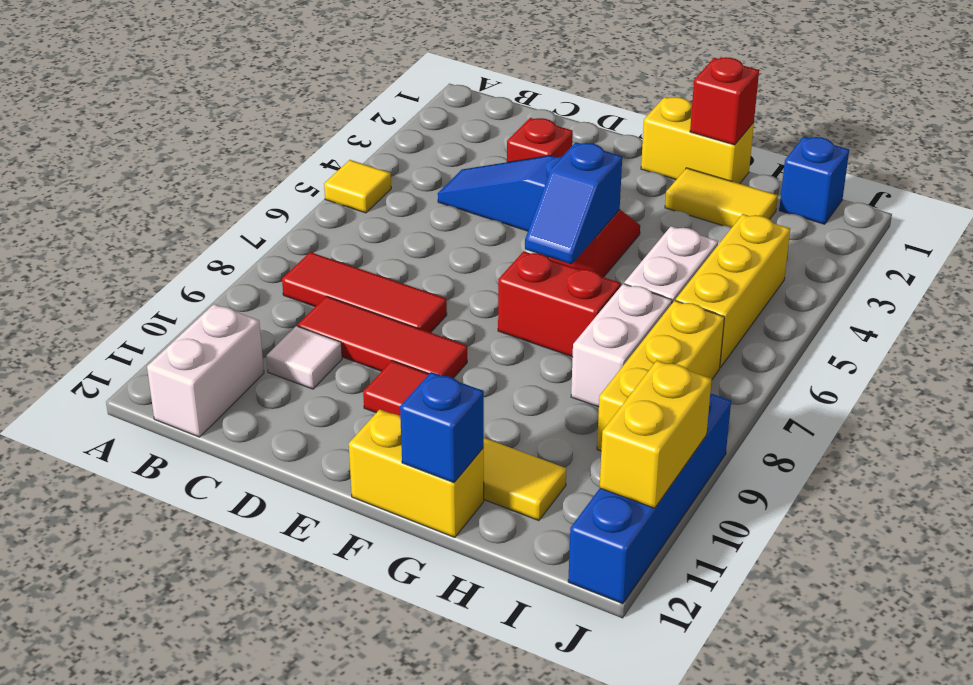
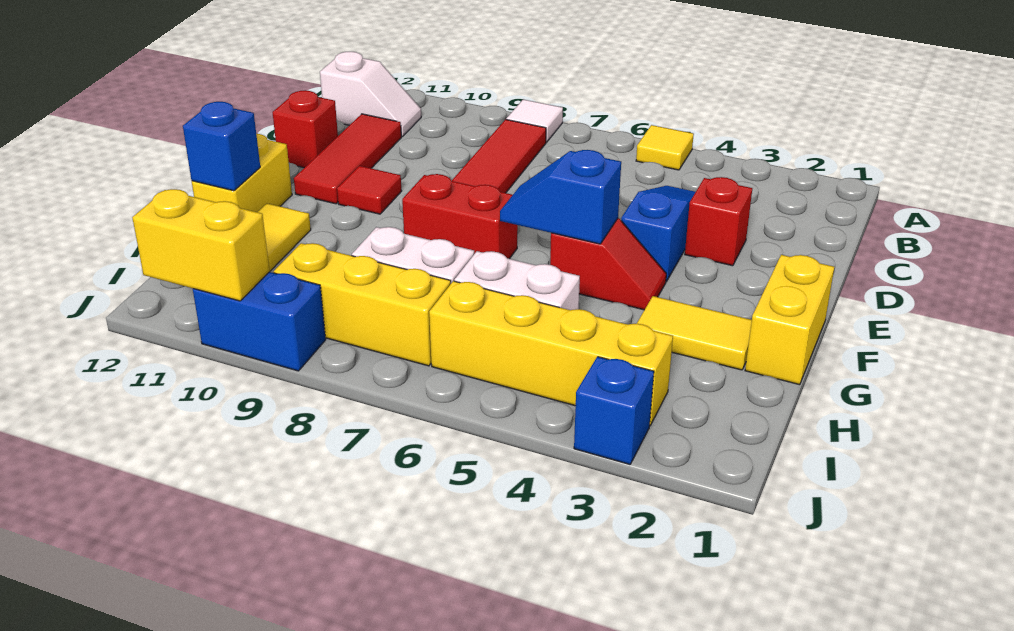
white brick B11:B12 level 1 -> white slope B11:B12 level 1 top 12
red tile C9:E9 level 1 -> red tile C11:E11 level 1
white tile C10 level 1 -> white tile A8 level 1
red brick F7:G7 level 1 -> red brick F7:F8 level 1
red brick G1 level 2 -> red brick D12 level 1
yellow tile G2:H2 level 1 -> yellow tile G2:G3 level 1
blue brick I1 level 1 -> blue brick J3 level 1
yellow brick I4:I6 level 1 -> yellow brick I3:I6 level 1
blue brick J9:J12 level 1 -> blue brick J9:J10 level 1

